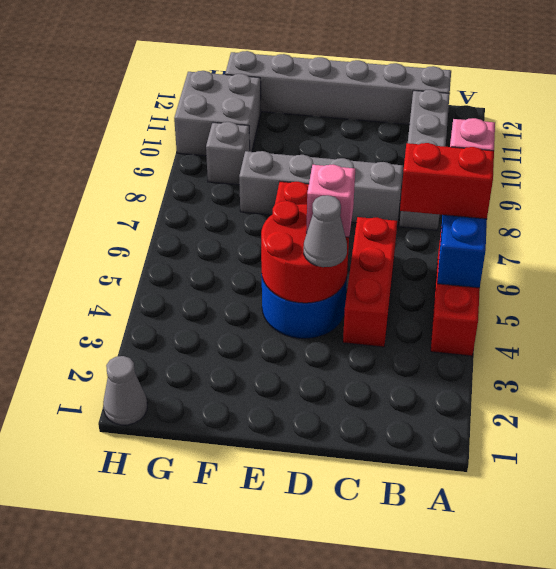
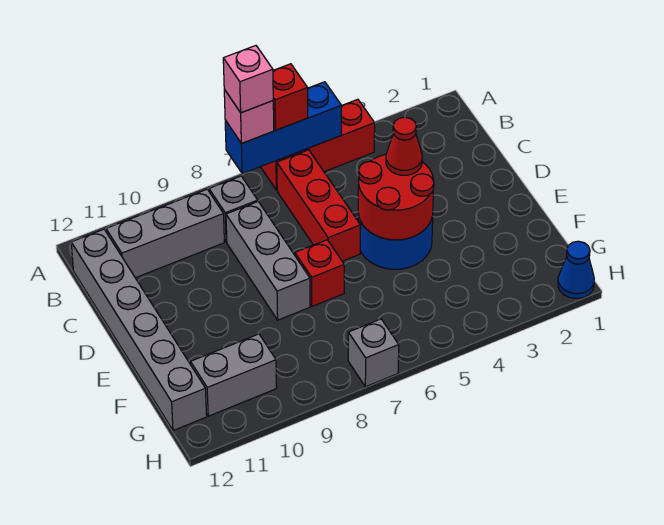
red brick A6:B6 level 3 -> red brick A6 level 3
red brick C4:C6 level 1 -> red brick B6:D6 level 1
grey brick C8:F8 level 1 -> grey brick C8:E8 level 1
grey cone D4 level 3 -> red cone D4 level 3
pink brick D5 level 3 -> pink brick A7 level 4
grey brick G9 level 1 -> grey brick H7 level 1
grey brick G10:H11 level 1 -> grey brick G10:G11 level 1
grey cone H1 level 1 -> blue cone H1 level 1

